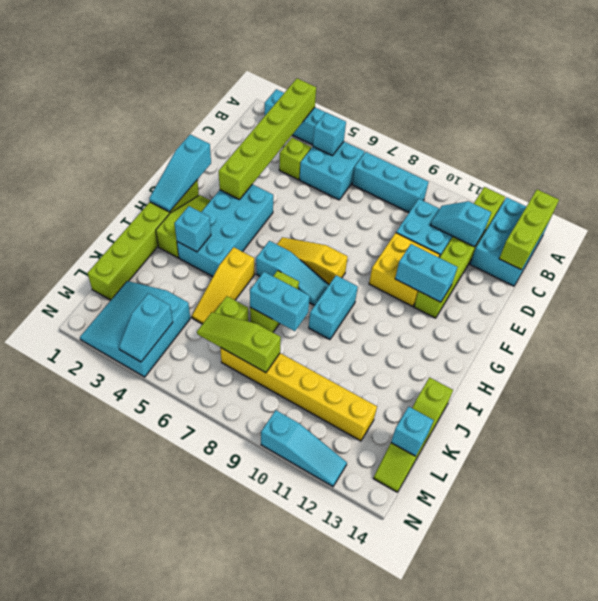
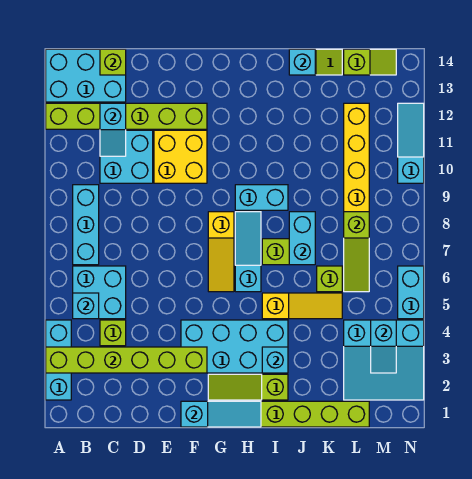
lime brick A14:C14 level 2 -> lime brick C14 level 2
cyan brick F11:F12 level 2 -> cyan brick N5:N6 level 1
cyan brick L14 level 2 -> cyan brick J14 level 2
cyan slope M4:N4 level 2 top M -> cyan slope M3:M4 level 2 top 4

